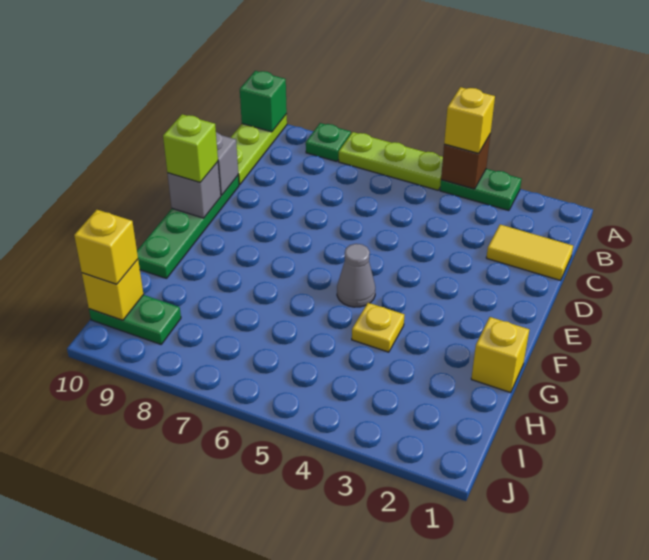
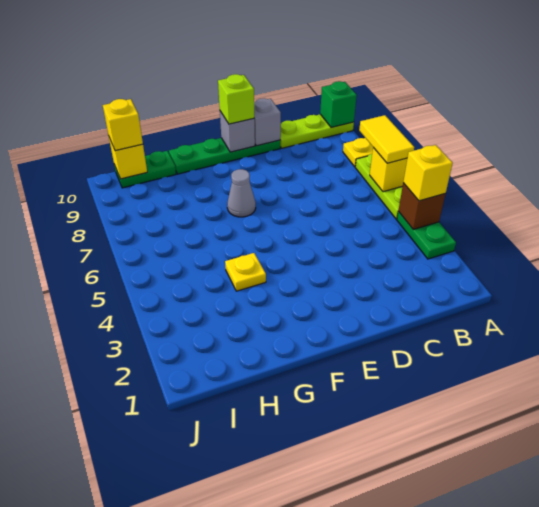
green plate A8 level 1 -> yellow plate A8 level 1
yellow tile C1:C2 level 1 -> yellow tile A6:A7 level 3
grey cone F5 level 1 -> grey cone F7 level 1
yellow brick G1 level 1 -> yellow brick A6 level 2
green plate I9:I10 level 1 -> green plate H10:I10 level 1

